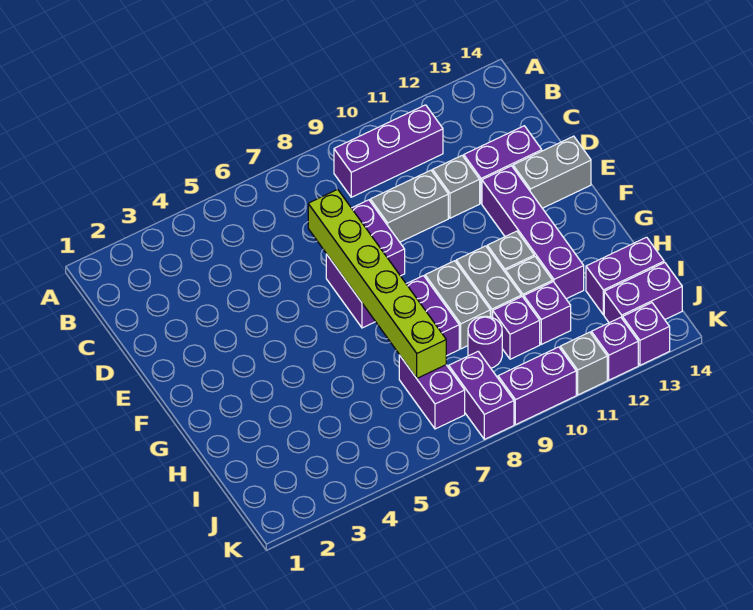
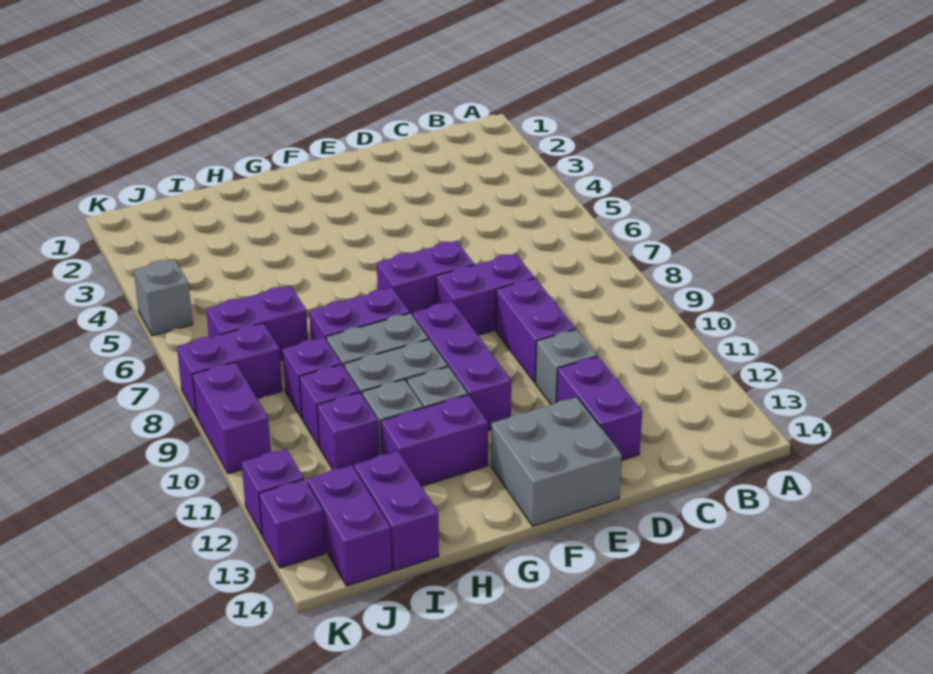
purple brick B9:B11 level 1 -> purple brick F9:F11 level 1
lime brick D7:I7 level 2 -> none
grey brick D9:D10 level 1 -> purple brick D9:D10 level 1
purple brick E12:H12 level 1 -> purple brick G12:H12 level 1
grey brick E13:E14 level 1 -> grey brick E13:F14 level 1
purple round brick I9 level 1 -> purple brick I9 level 1
grey brick K11 level 1 -> grey brick K5 level 1

